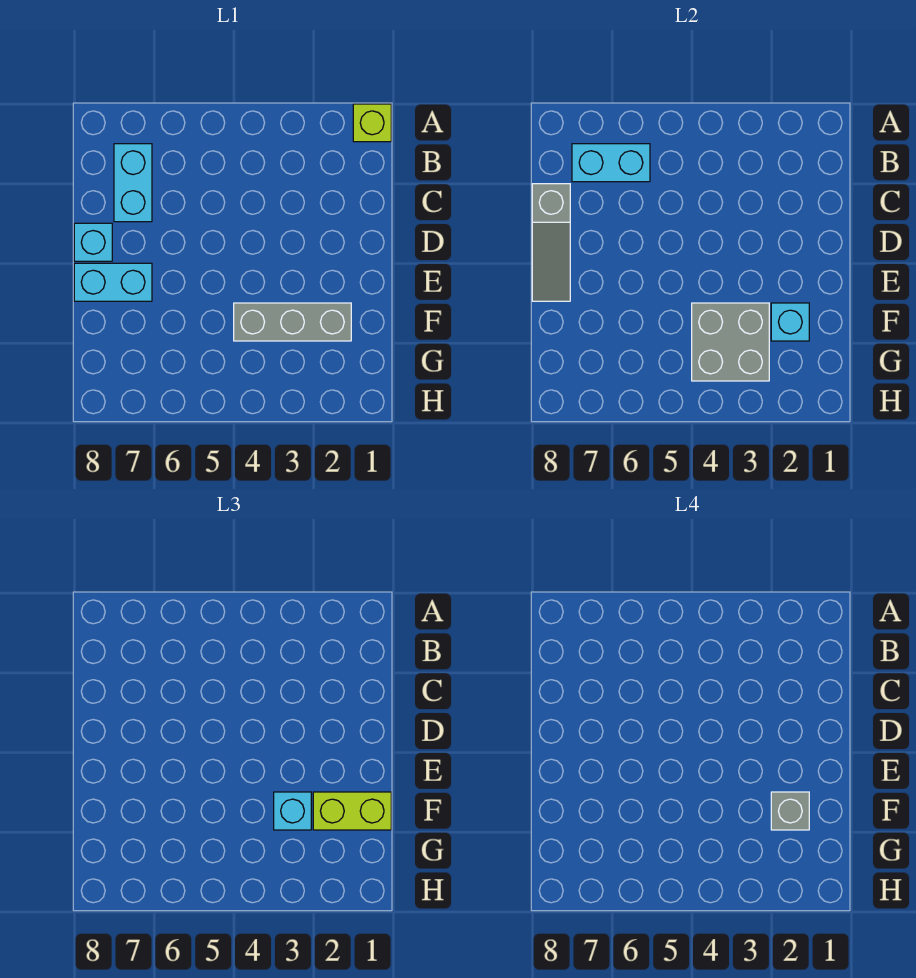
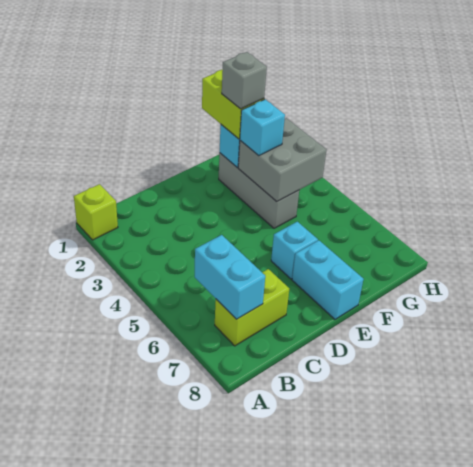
cyan brick B7:C7 level 1 -> lime brick B7:C7 level 1
grey slope C8:E8 level 2 top C -> none
cyan brick D8 level 1 -> cyan brick E6 level 1

